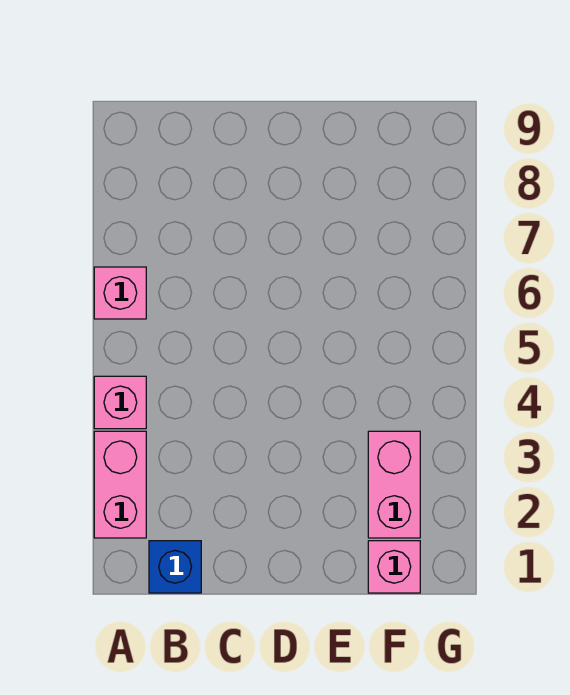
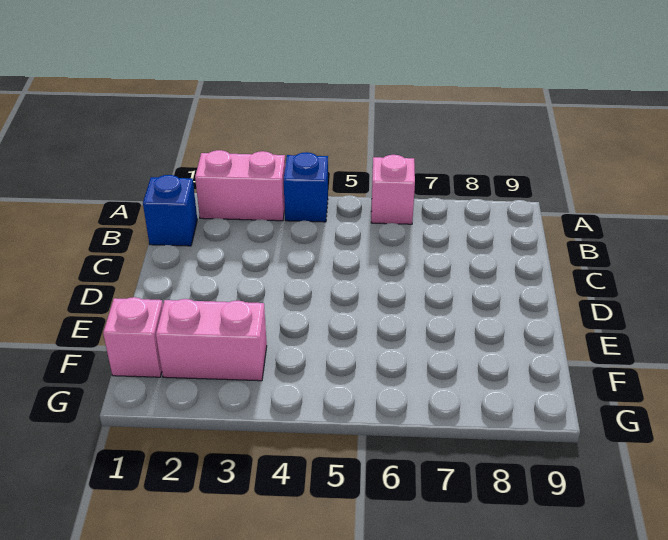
pink brick A4 level 1 -> blue brick A4 level 1

